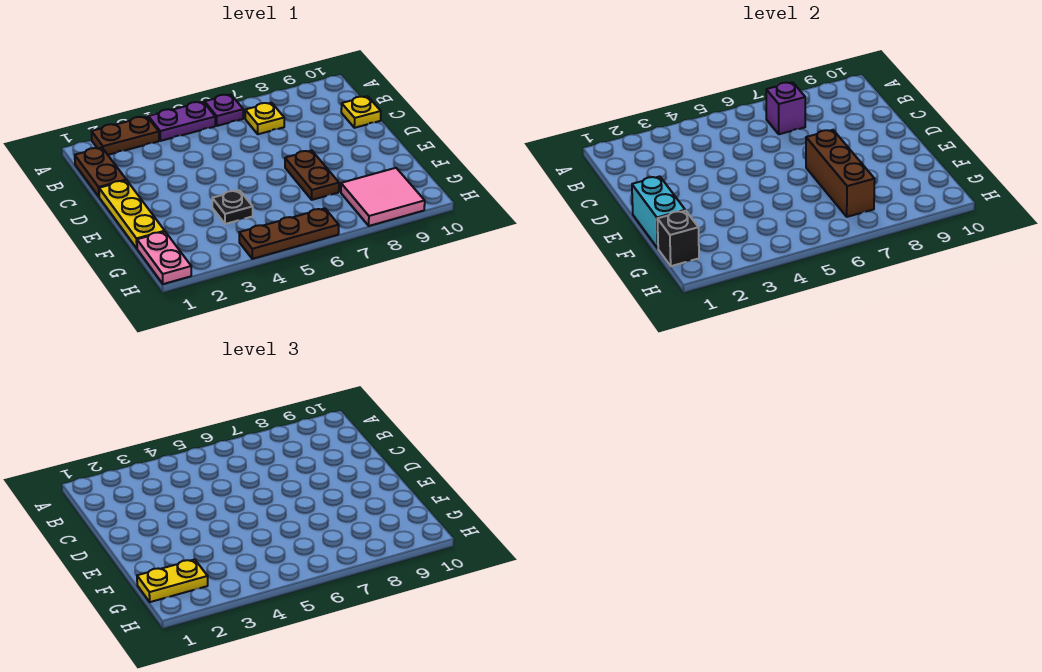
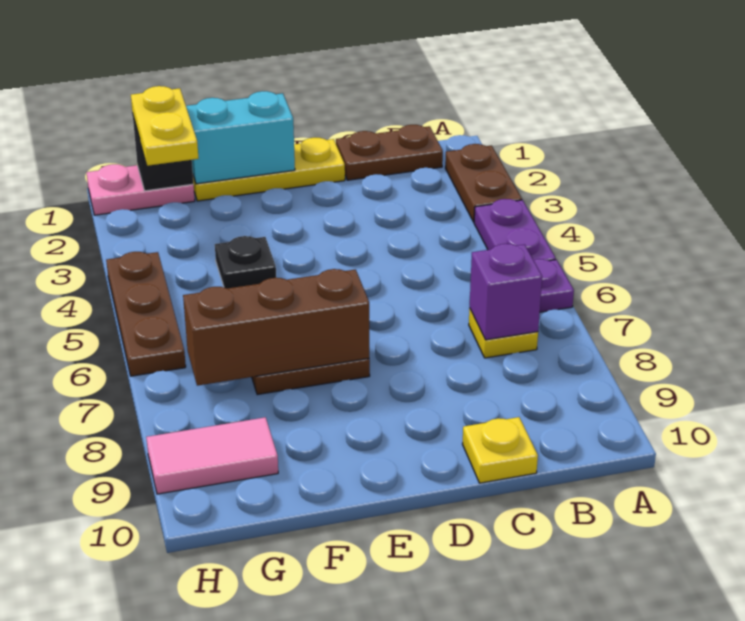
pink tile G8:H9 level 1 -> pink tile G9:H9 level 1

